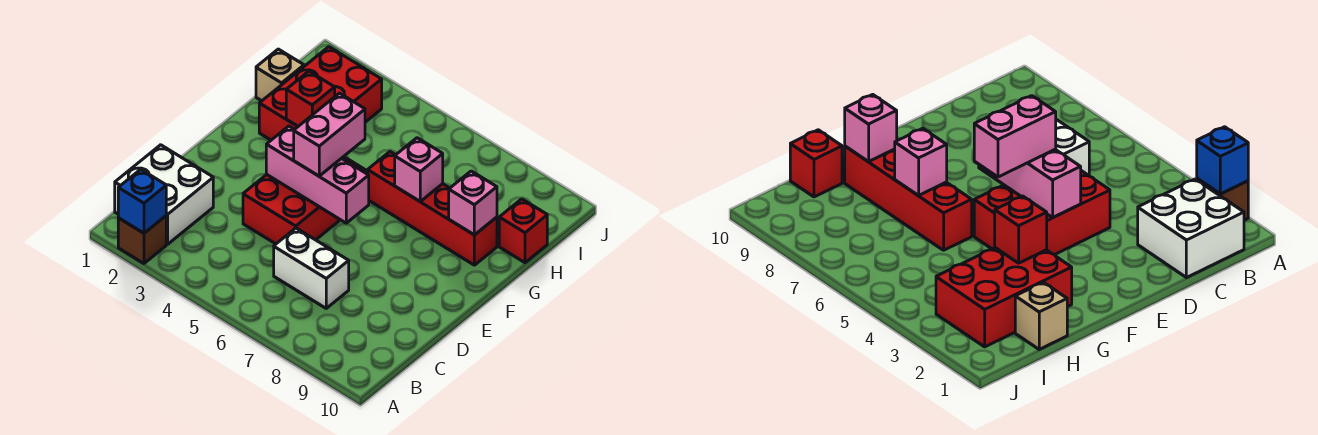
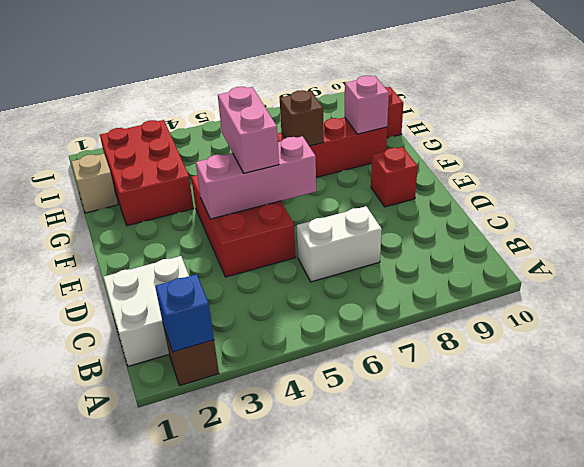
red brick G3 level 2 -> red brick E9 level 1
pink brick G7 level 2 -> brown brick G7 level 2

